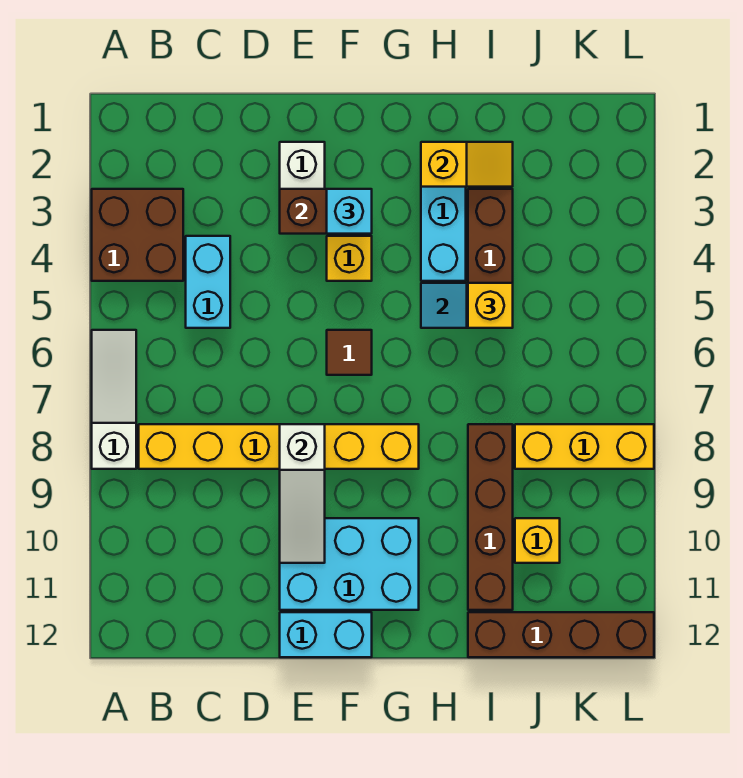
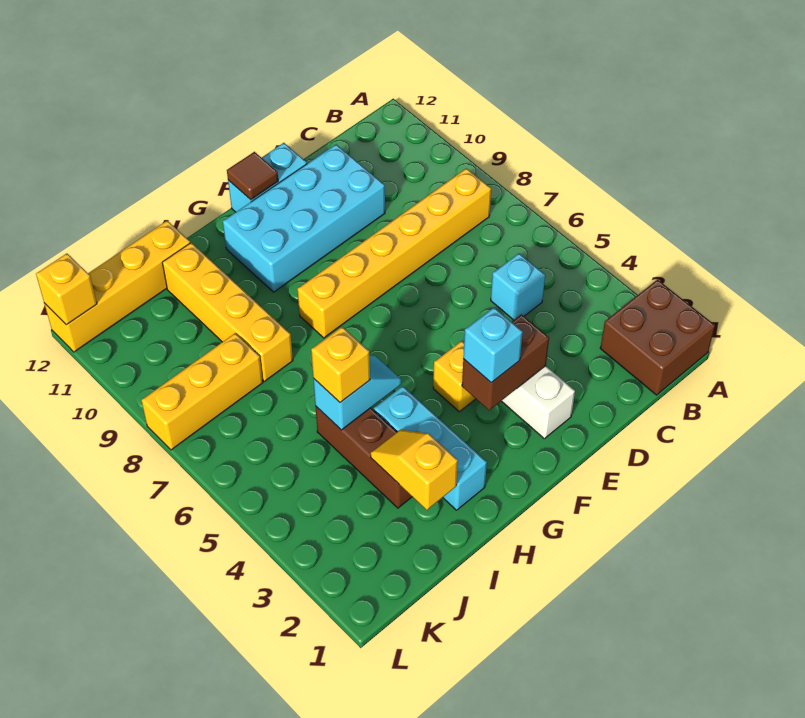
brown brick A3:B4 level 1 -> brown brick A1:B2 level 1
white slope A6:A8 level 1 top 8 -> none
cyan brick C4:C5 level 1 -> cyan brick C5 level 1
white slope E8:E10 level 2 top 8 -> none
cyan brick E10:G11 level 1 -> cyan brick D10:G11 level 1
brown tile F6 level 1 -> brown tile F12 level 2
yellow slope H2:I2 level 2 top H -> yellow slope I2:I3 level 2 top 2
brown brick I8:I11 level 1 -> yellow brick I8:I11 level 1
brown brick I12:L12 level 1 -> yellow brick I12:L12 level 1
yellow brick J10 level 1 -> yellow brick L12 level 2

